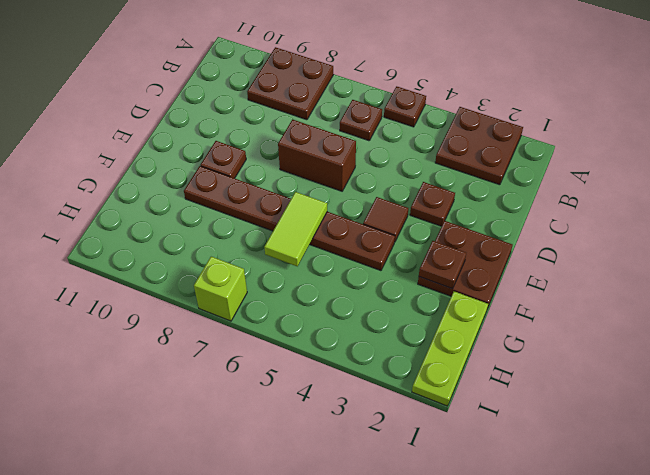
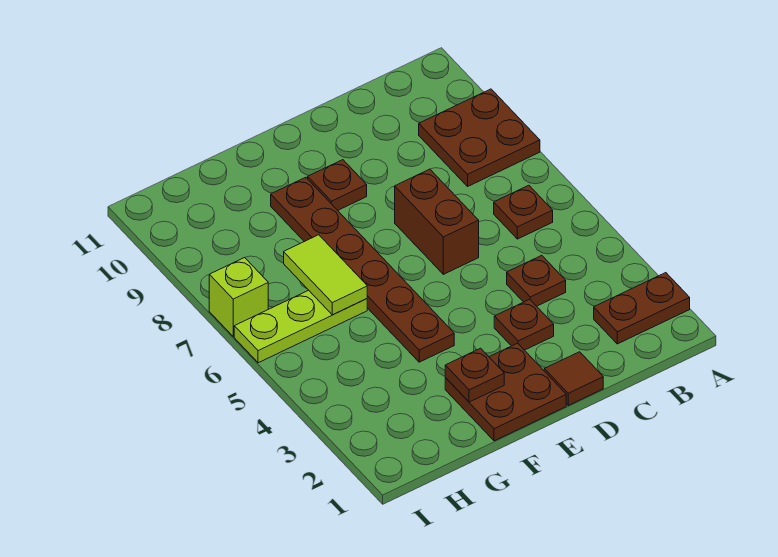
brown plate A2:B3 level 1 -> brown plate A2:B2 level 1
brown plate A5 level 1 -> brown plate C4 level 1
brown tile E4 level 1 -> brown tile D1 level 1
lime tile F6:G6 level 2 -> lime tile G6:G7 level 2
lime plate G1:I1 level 1 -> lime plate G6:I6 level 1

